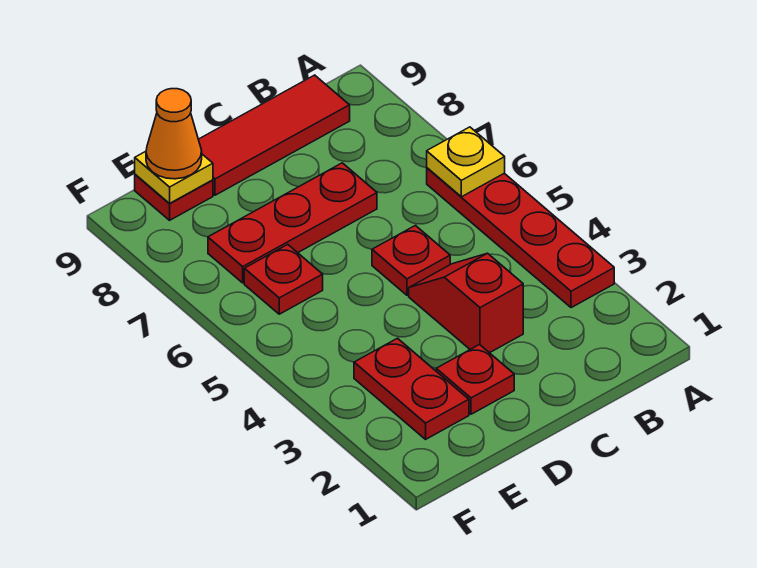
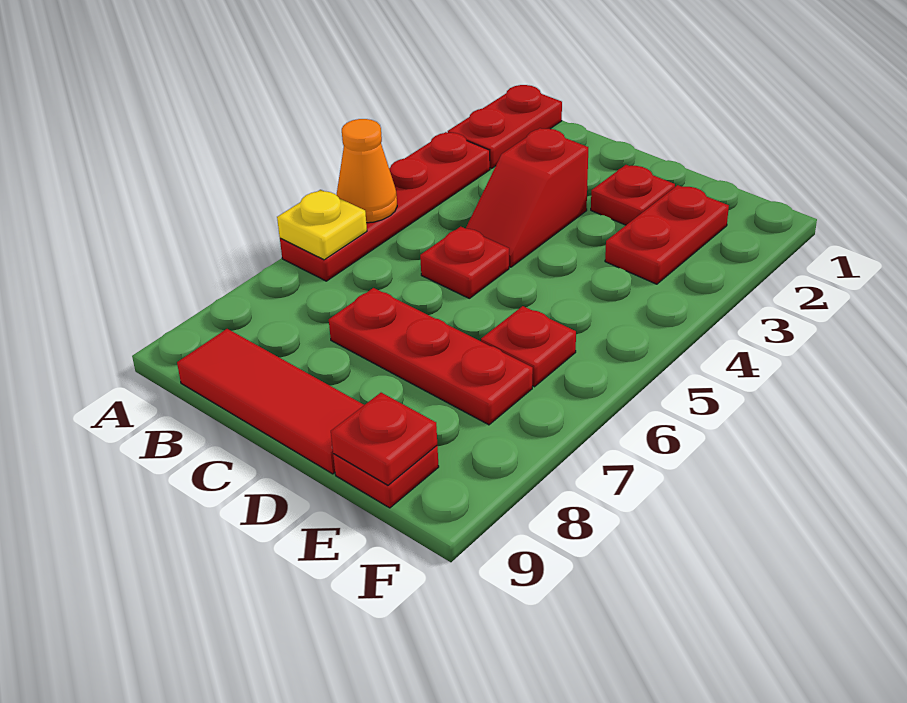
none -> red plate A1:A2 level 1
yellow plate E9 level 2 -> red plate E9 level 2
orange cone E9 level 3 -> orange cone A5 level 2

